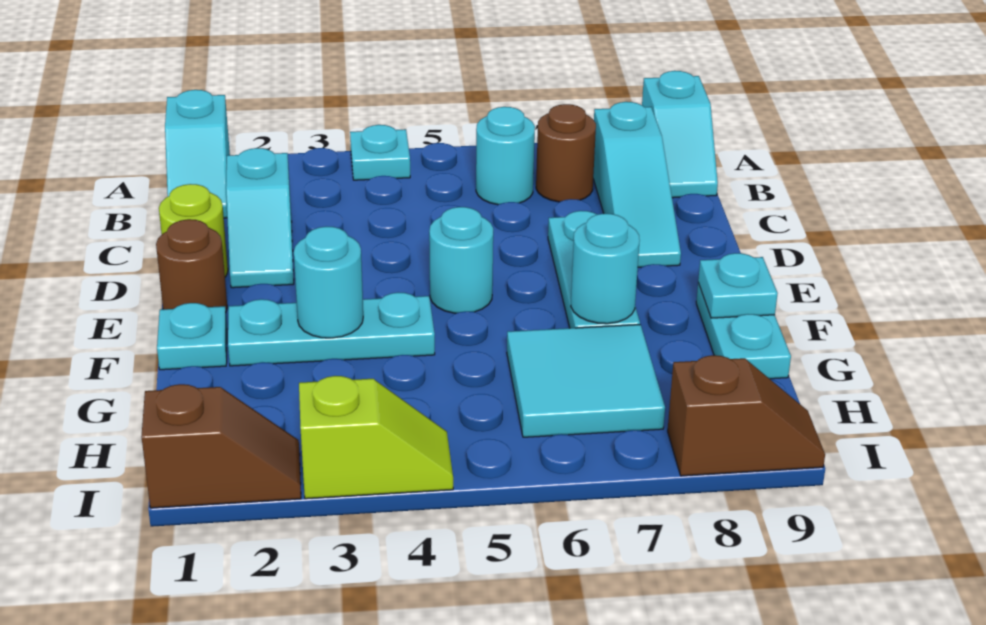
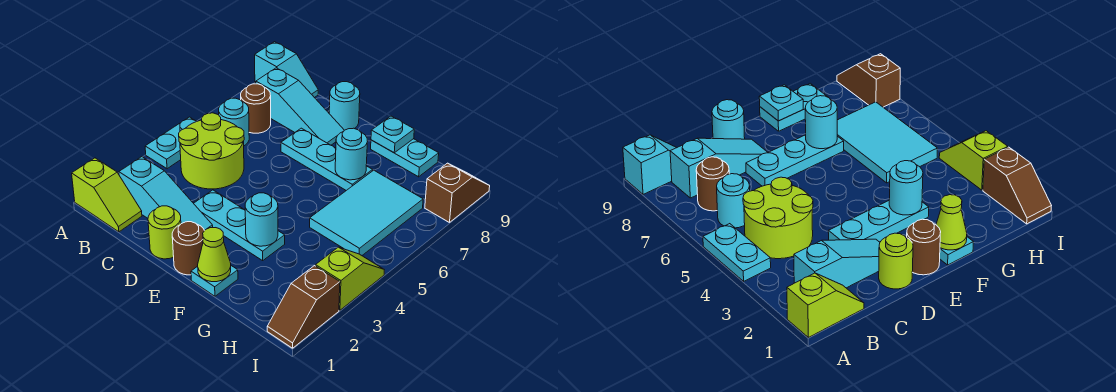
cyan slope A1:B1 level 1 top A -> lime slope A1:B1 level 1 top A
cyan plate A4 level 1 -> cyan plate A4:A5 level 1
none -> lime round brick B4:C5 level 1
cyan slope C2:D2 level 1 top C -> cyan slope B2:D2 level 1 top B
cyan round brick E5 level 1 -> cyan round brick D9 level 1
none -> lime cone F1 level 2
cyan plate F2:F4 level 1 -> cyan plate D3:F3 level 1
cyan tile G6:H7 level 1 -> cyan tile G5:H7 level 1
brown slope I1:I2 level 1 top 1 -> brown slope I1:I2 level 1 top 2

